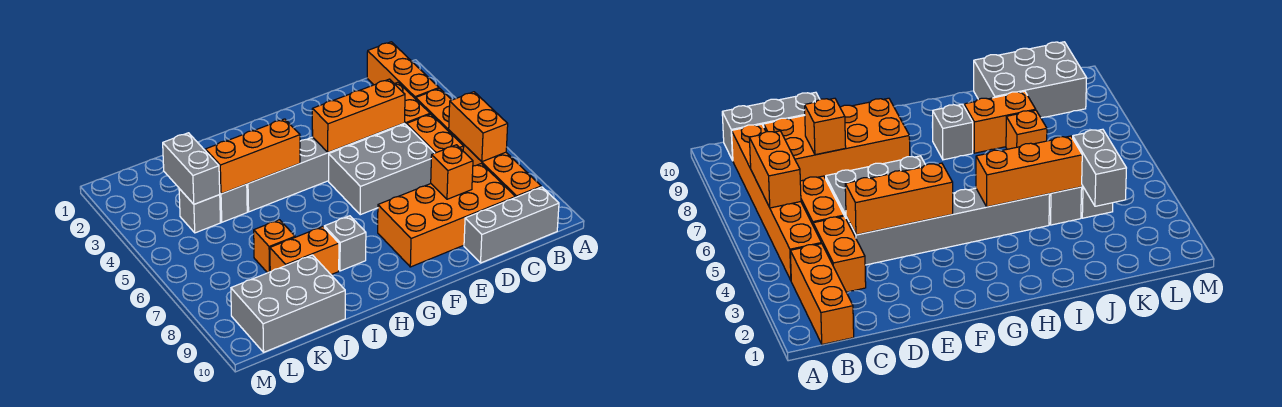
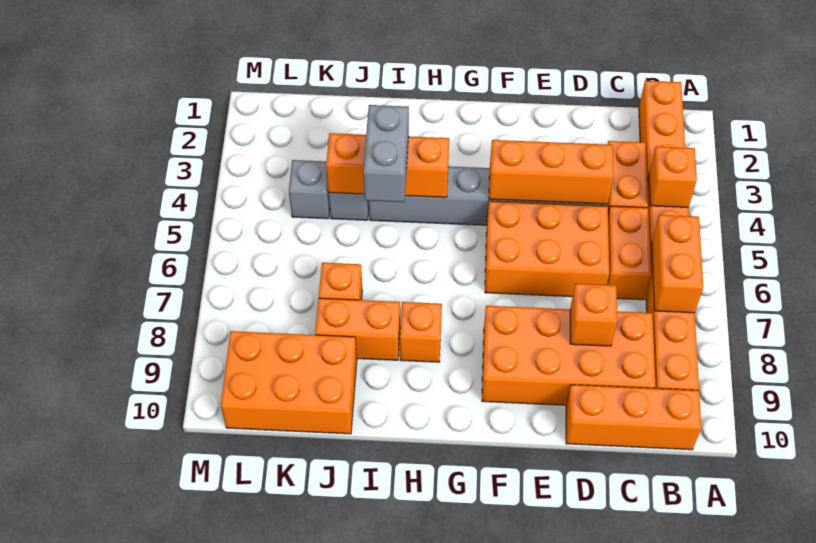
none -> orange brick B4 level 2
grey brick B10:D10 level 1 -> orange brick B10:D10 level 1
grey brick D5:F6 level 1 -> orange brick D5:F6 level 1
grey brick H8 level 1 -> orange brick H8 level 1
grey brick J9:L10 level 1 -> orange brick J9:L10 level 1
grey brick K3:K4 level 2 -> grey brick I4:I5 level 3

